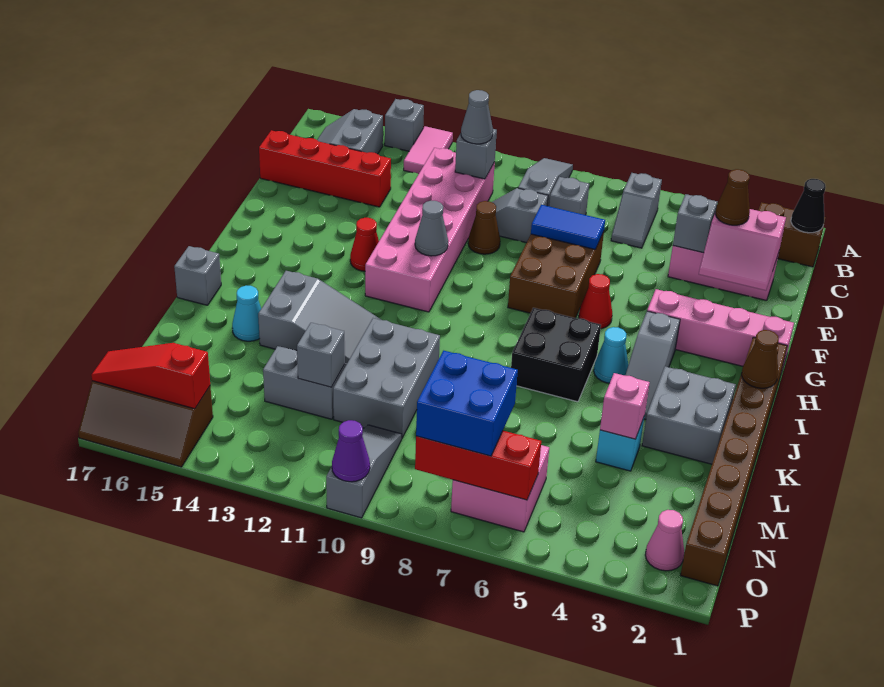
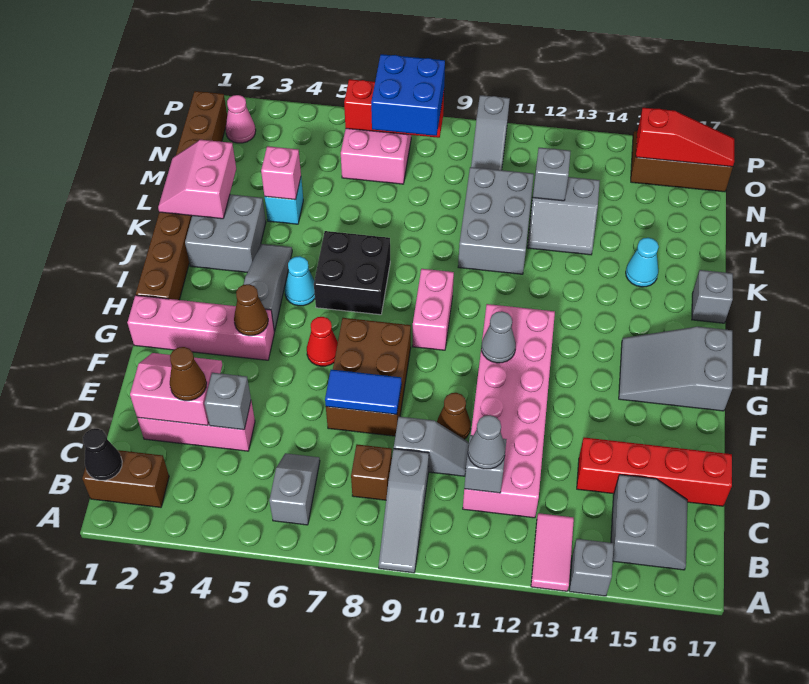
grey brick C8 level 1 -> brown brick C8 level 1
red cone G13 level 1 -> none
none -> pink brick H9:I9 level 1
brown cone I1 level 2 -> brown cone G4 level 2
grey slope J12:K14 level 1 top 14 -> grey slope G15:H17 level 1 top 17
none -> pink slope K1:L2 level 2 top 2
purple cone P10 level 2 -> none

